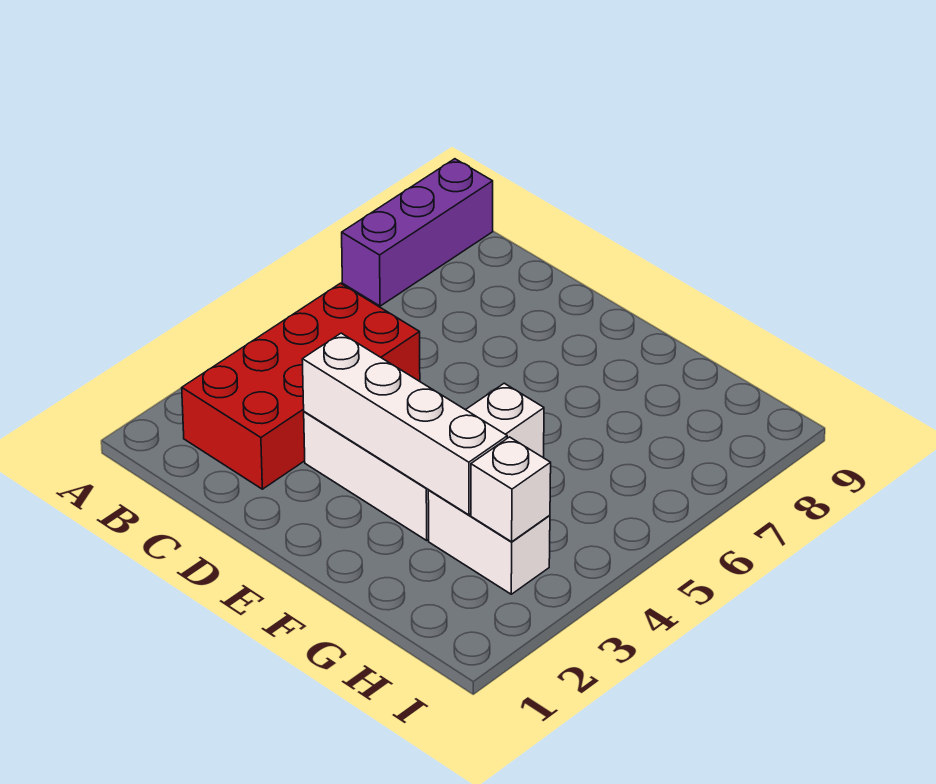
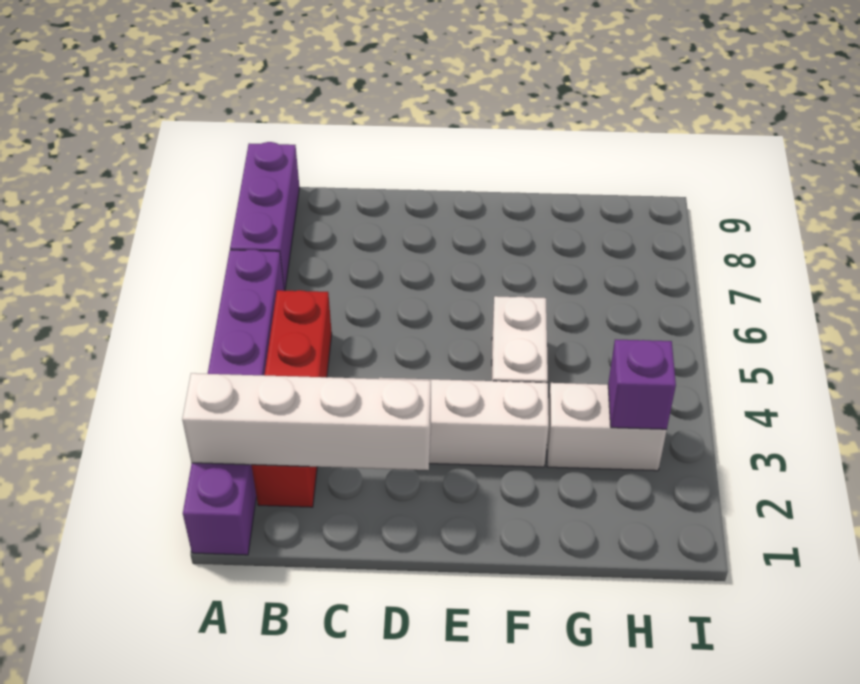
none -> purple brick A1:A6 level 1
red brick B2:C5 level 1 -> red brick B2:B5 level 1
white brick D3:G3 level 2 -> white brick A2:D2 level 2
white brick H3 level 2 -> purple brick H3 level 2

